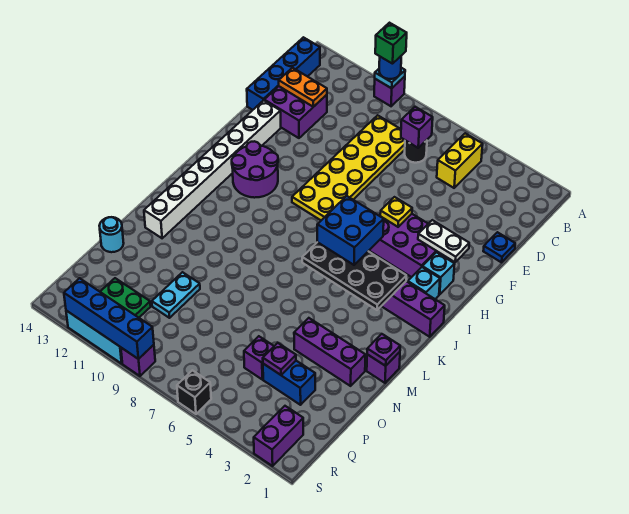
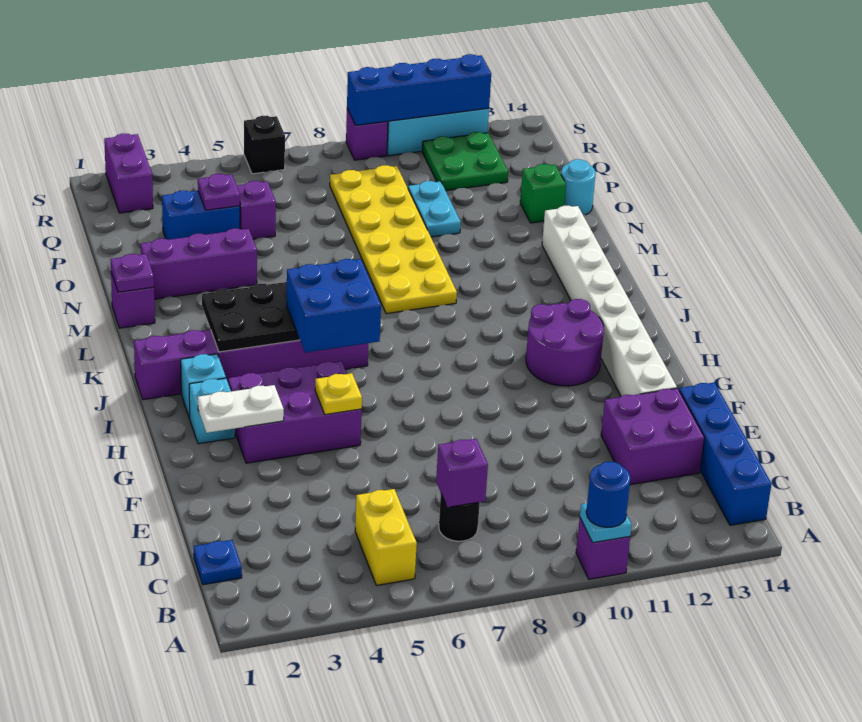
green brick A10 level 4 -> green brick O13 level 1
yellow plate C8:H9 level 1 -> yellow plate L8:Q9 level 1
orange plate D12:D13 level 2 -> none
blue plate E1 level 1 -> blue plate C1 level 1

